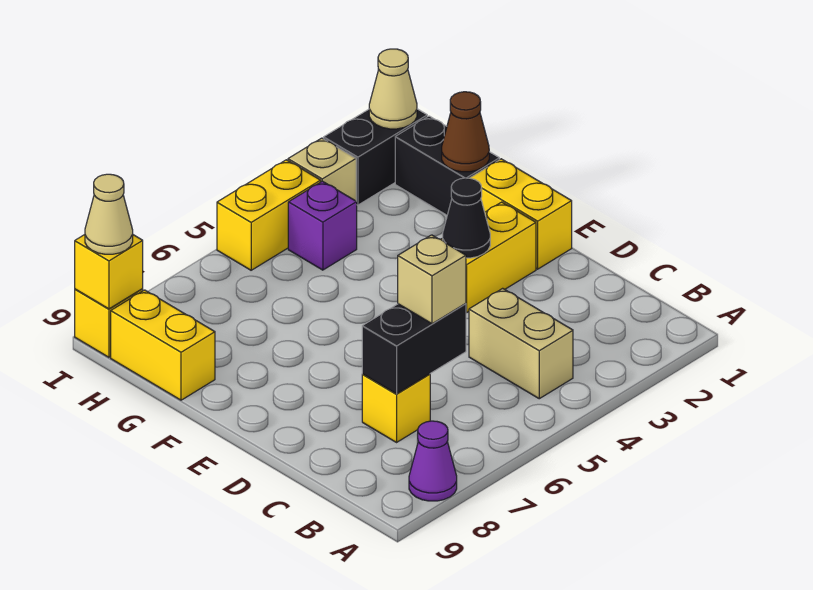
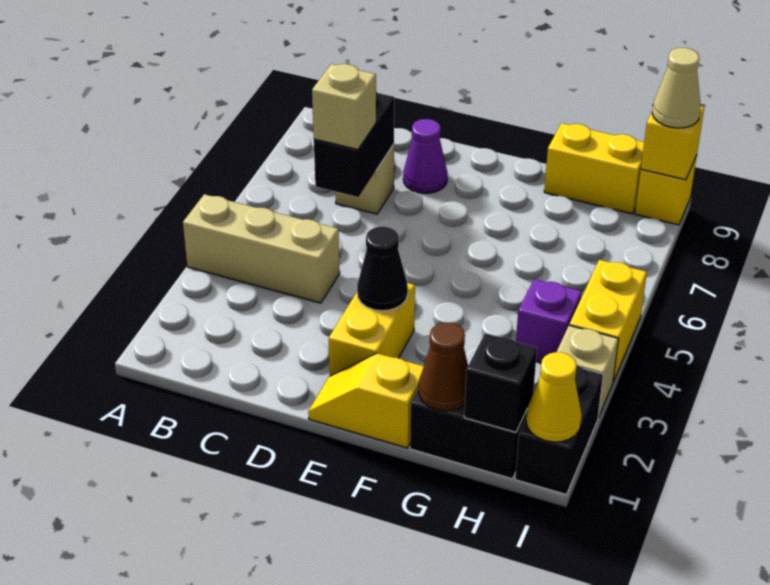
purple cone A8 level 1 -> purple cone D8 level 1
tan brick B4:C4 level 1 -> tan brick A4:C4 level 1
yellow brick C7 level 1 -> tan brick C7 level 1
yellow brick E1:F1 level 1 -> yellow slope E1:F1 level 1 top F
none -> black brick H1 level 2
tan cone I1 level 2 -> yellow cone I1 level 2

